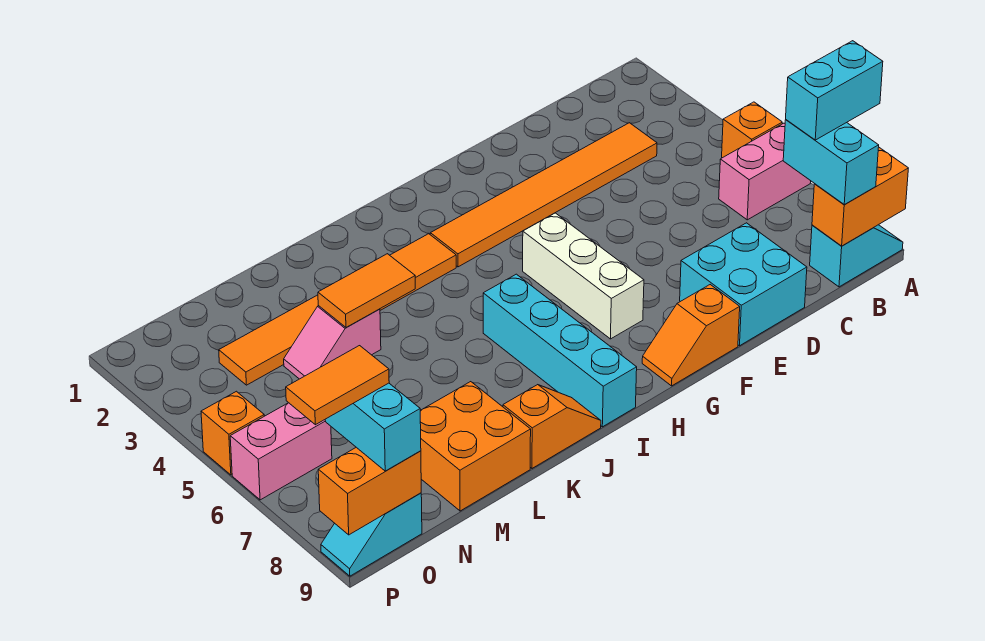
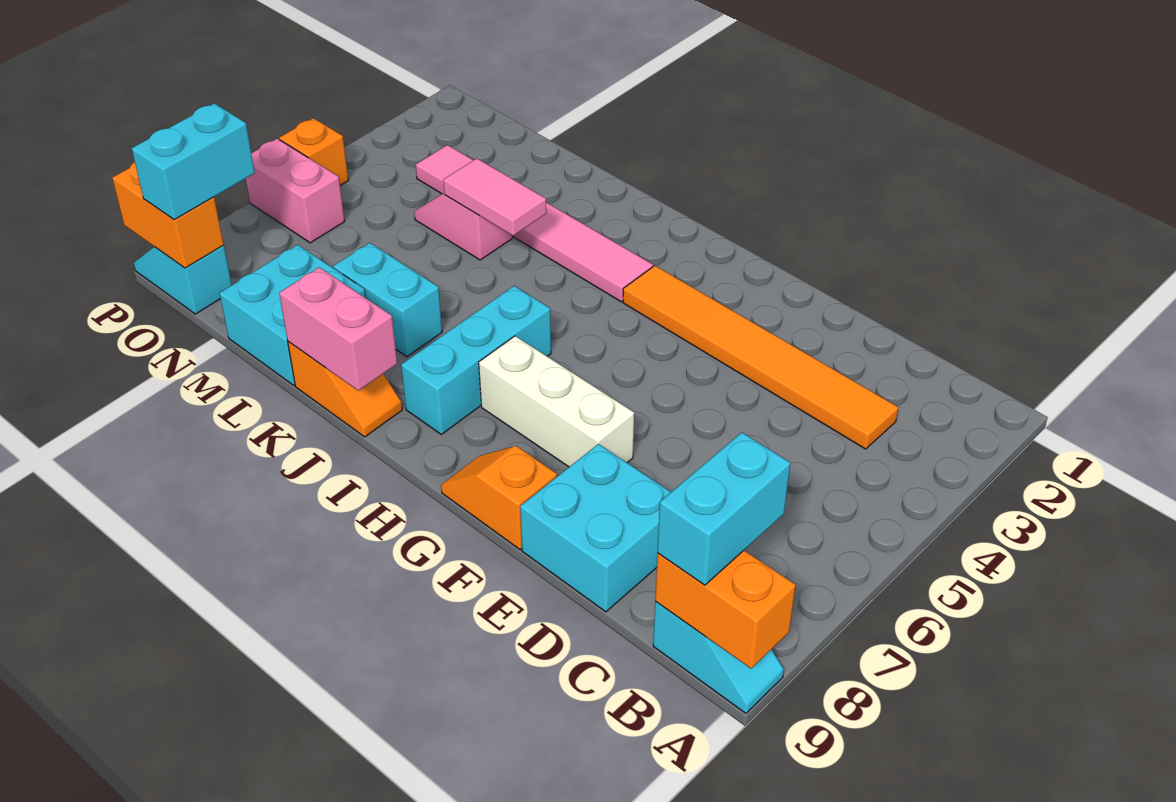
orange brick A5 level 1 -> none
pink brick A6:B6 level 1 -> pink brick J9:K9 level 2
cyan brick A8:B8 level 4 -> cyan brick K7:L7 level 1
white brick G5:G7 level 1 -> white brick F7:H7 level 1
orange tile I3:N3 level 1 -> pink tile I3:N3 level 1
cyan brick I6:I9 level 1 -> cyan brick I6:I8 level 1
orange tile K4:L4 level 2 -> pink tile K4:L4 level 2
orange brick L8:M9 level 1 -> cyan brick L8:M9 level 1
orange tile O8:P8 level 4 -> none

